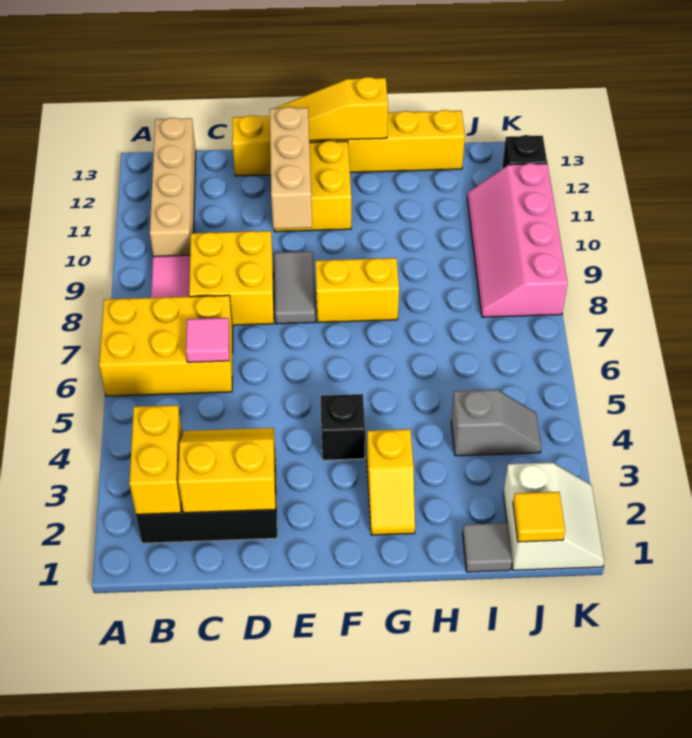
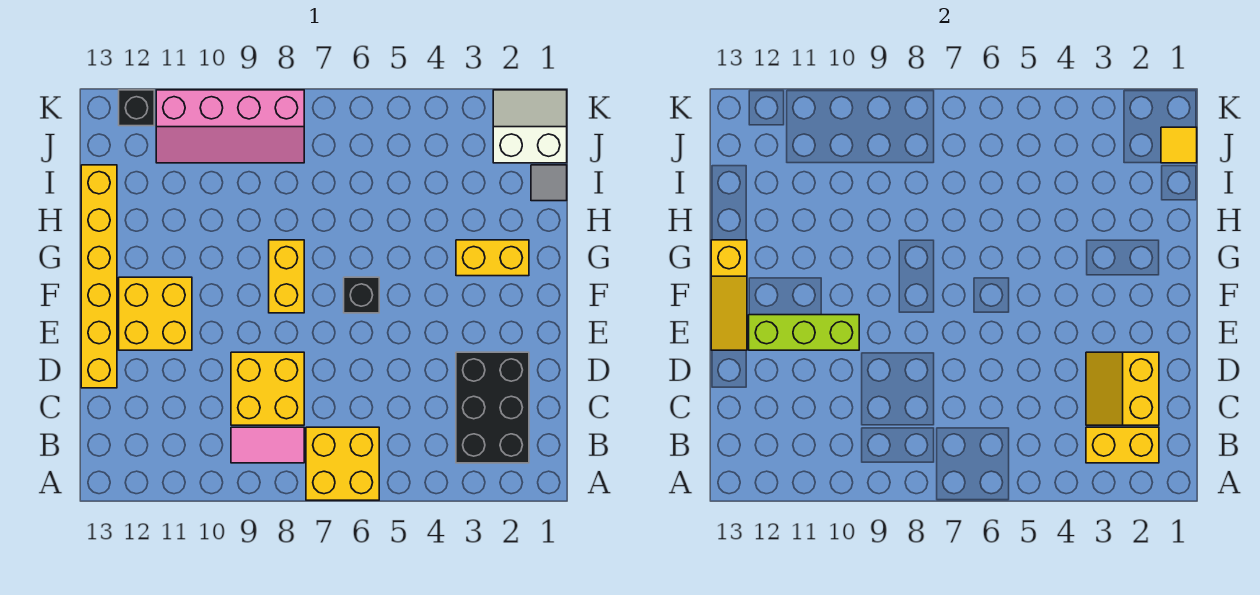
yellow brick A6:C7 level 1 -> yellow brick A6:B7 level 1
tan brick B10:B13 level 1 -> none
pink tile C6 level 2 -> none
grey tile E8:E9 level 1 -> none
tan brick E10:E12 level 2 -> lime brick E10:E12 level 2
black brick F4 level 1 -> black brick F6 level 1
yellow slope G2:G3 level 1 top 3 -> yellow brick G2:G3 level 1
grey slope I4:J4 level 1 top I -> none

